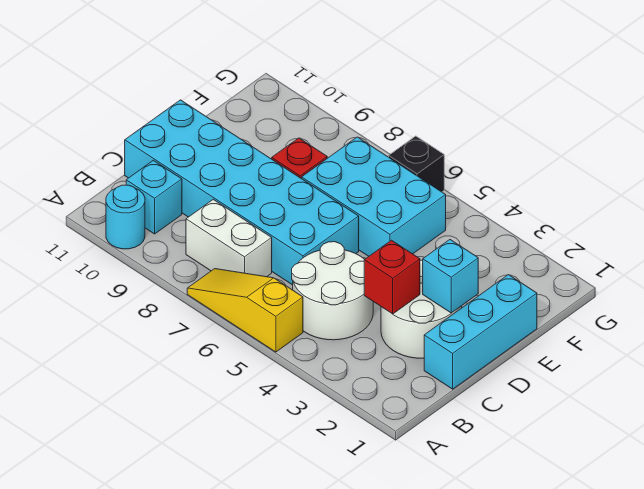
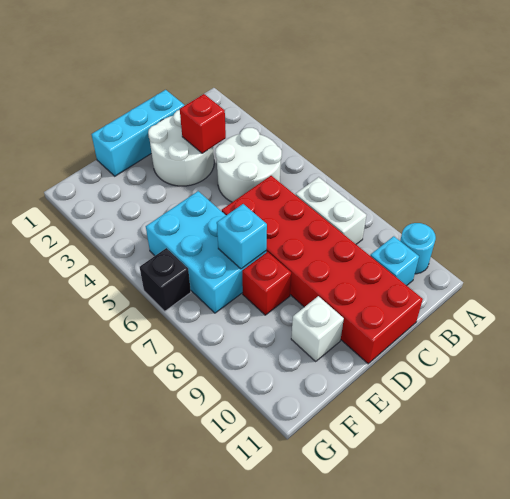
yellow slope A5:A7 level 1 top 5 -> none
cyan brick C6:D11 level 1 -> red brick C6:D11 level 1
cyan brick D2 level 2 -> cyan brick E7 level 2
none -> white brick E10 level 1

